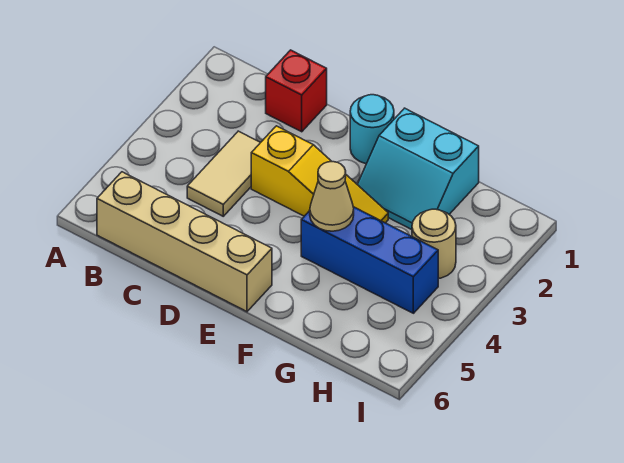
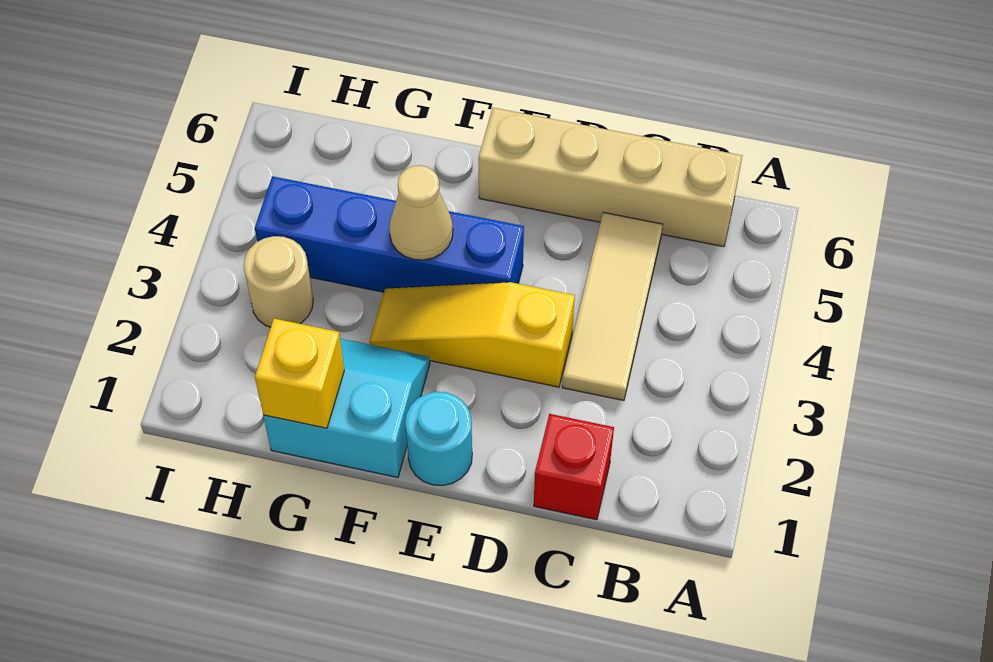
tan tile C3:C4 level 1 -> tan tile C3:C5 level 1
blue brick F4:H4 level 1 -> blue brick E4:H4 level 1
none -> yellow brick G1 level 2

